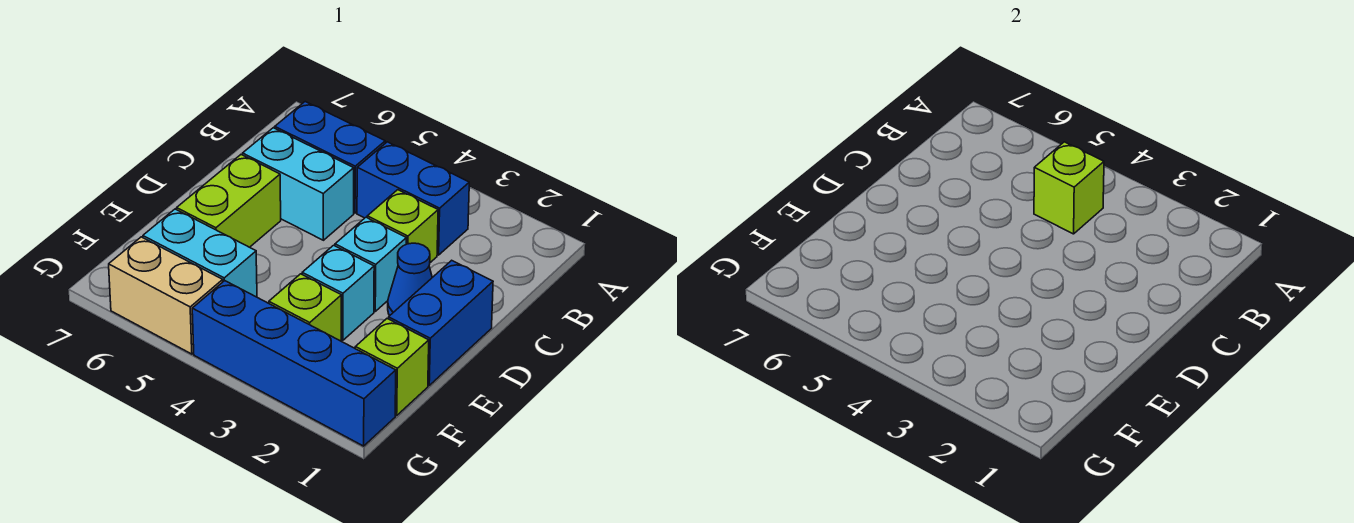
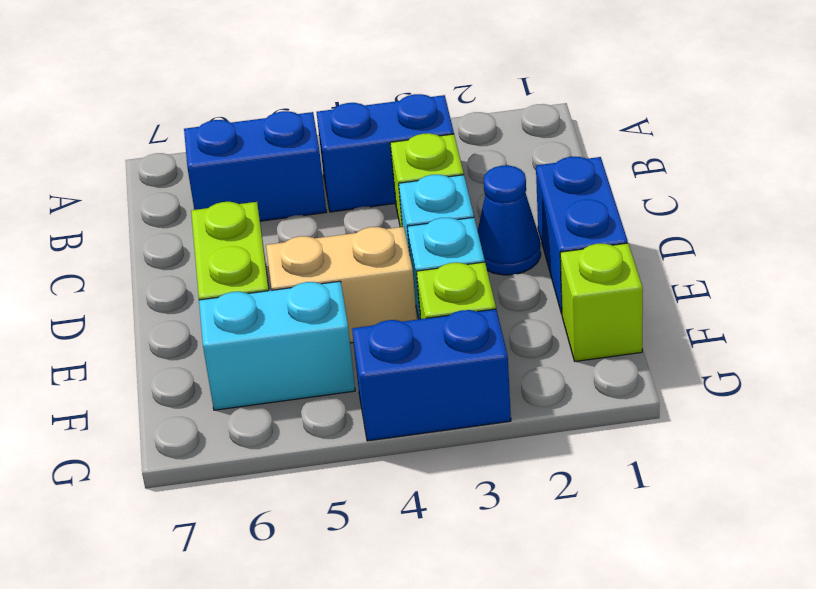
lime brick B4 level 2 -> none
cyan brick C5:C6 level 1 -> none
blue brick G1:G4 level 1 -> blue brick G3:G4 level 1
tan brick G5:G6 level 1 -> tan brick E4:E5 level 1

